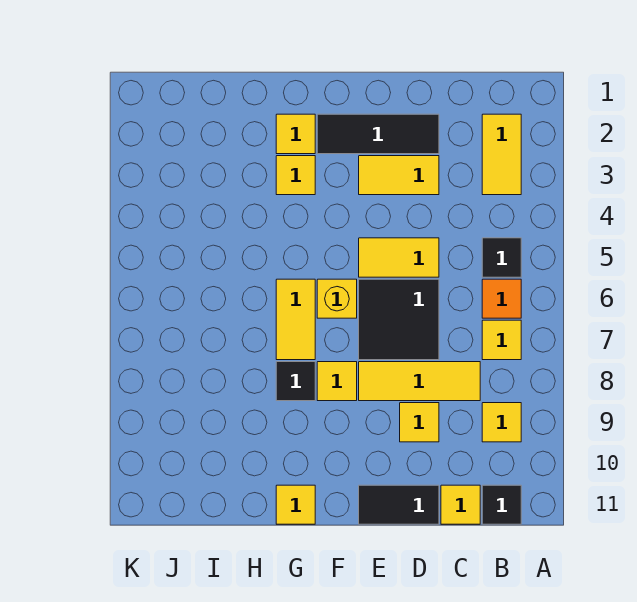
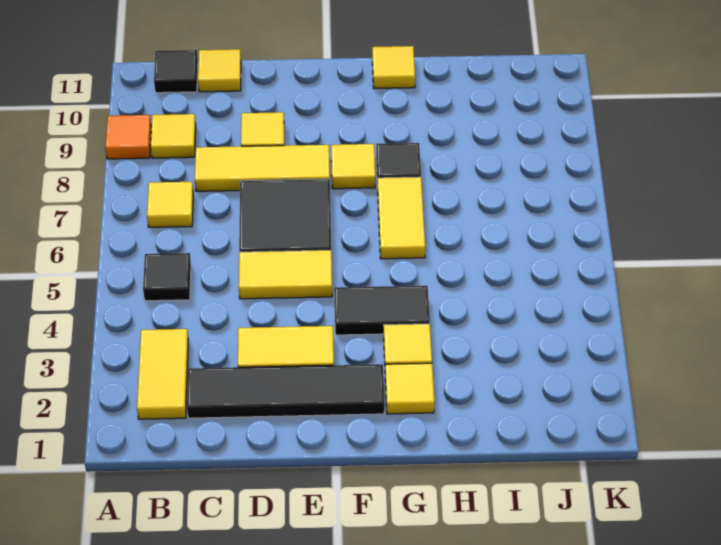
orange tile B6 level 1 -> orange tile A9 level 1
black tile D2:F2 level 1 -> black tile C2:F2 level 1
black tile D11:E11 level 1 -> black tile F4:G4 level 1
yellow brick F6 level 1 -> none

